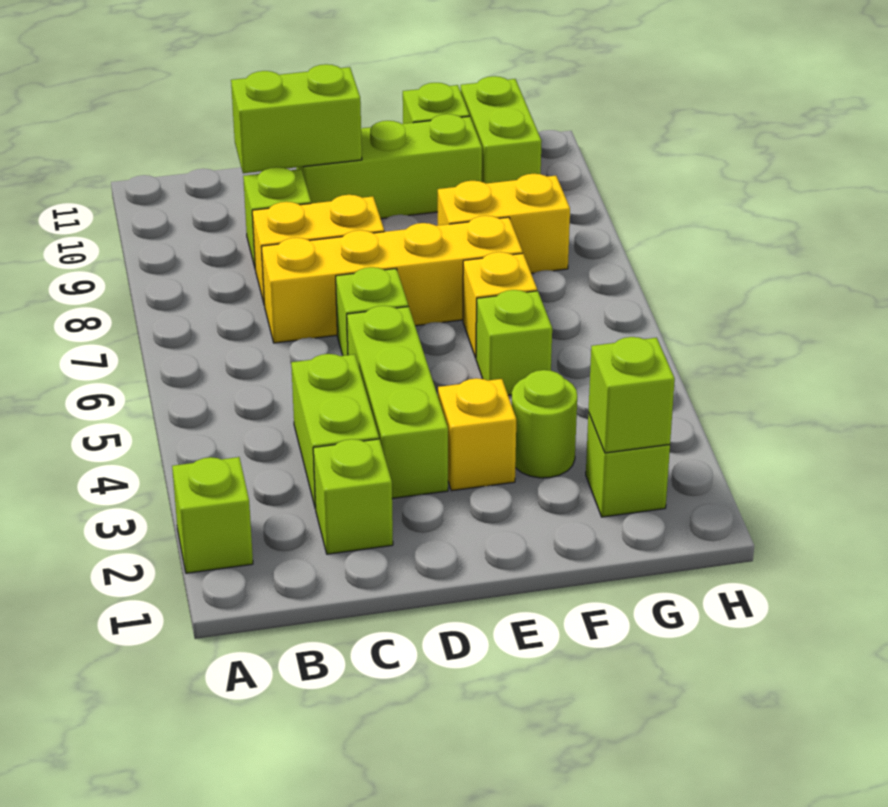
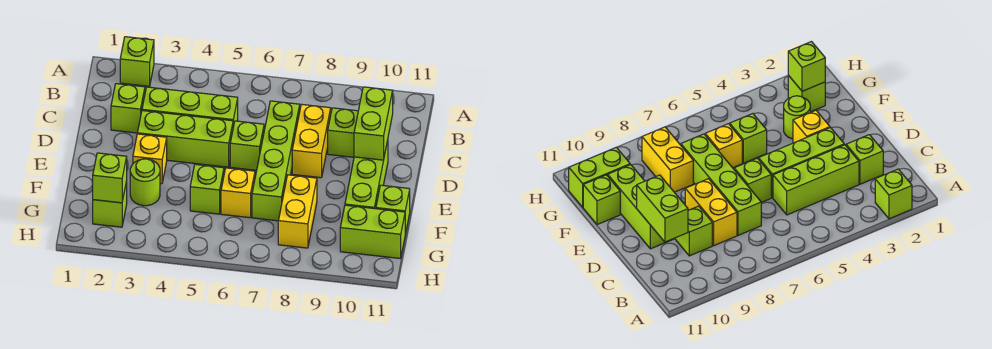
lime brick C3:C4 level 1 -> lime brick C3:C5 level 1
yellow brick C7:F7 level 1 -> lime brick C7:F7 level 1

